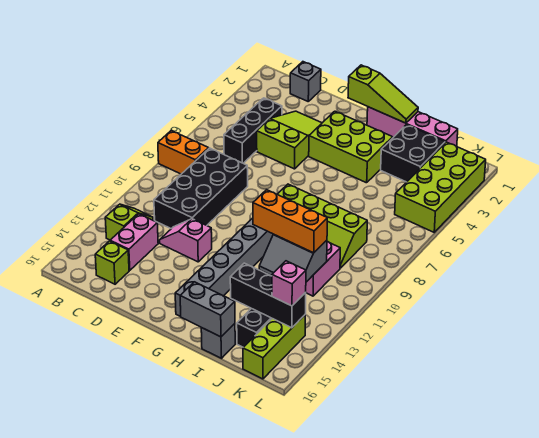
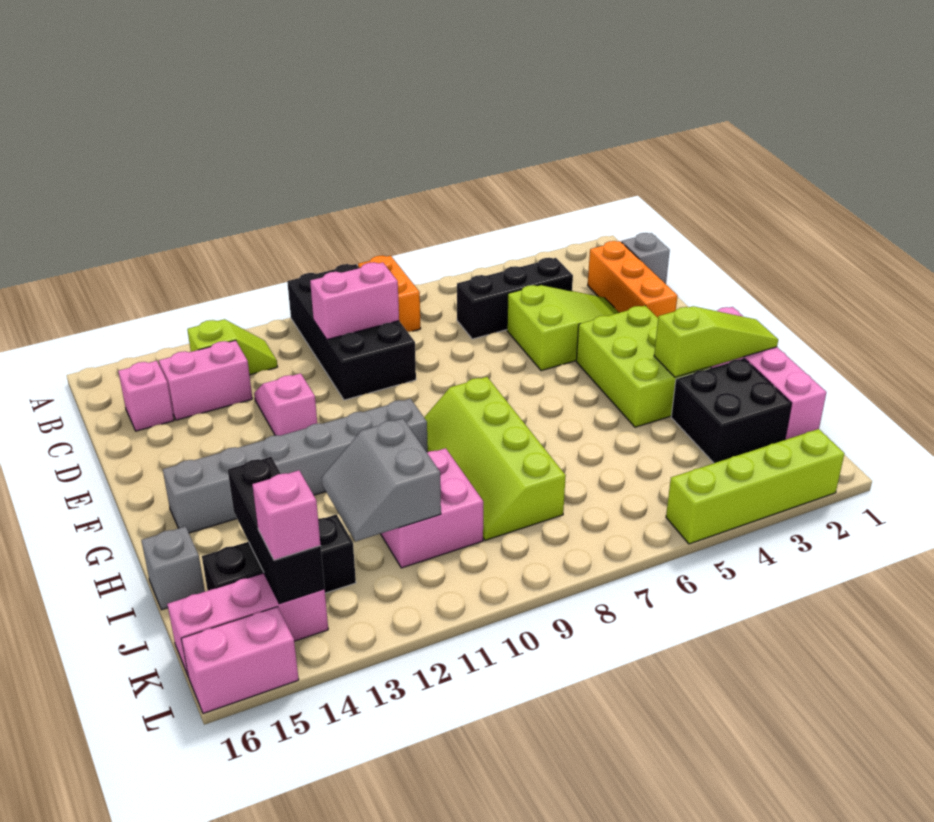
black brick C8:D11 level 1 -> black brick A9:D10 level 1
none -> pink brick C9:C10 level 2
lime brick C15 level 1 -> pink brick C15 level 1
lime slope F1:H1 level 2 top F -> lime slope H1:H3 level 2 top 3
orange brick H11:J11 level 3 -> orange brick C2:E2 level 1
grey brick H16:I16 level 2 -> none
lime brick K2:L5 level 1 -> lime brick L2:L5 level 1
lime brick K14:K16 level 1 -> pink brick K14:K16 level 1
none -> pink brick L15:L16 level 1

